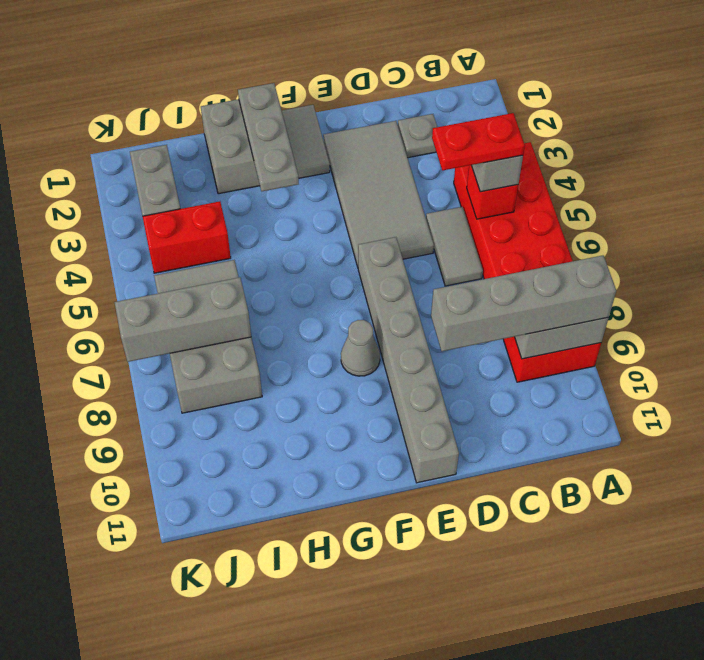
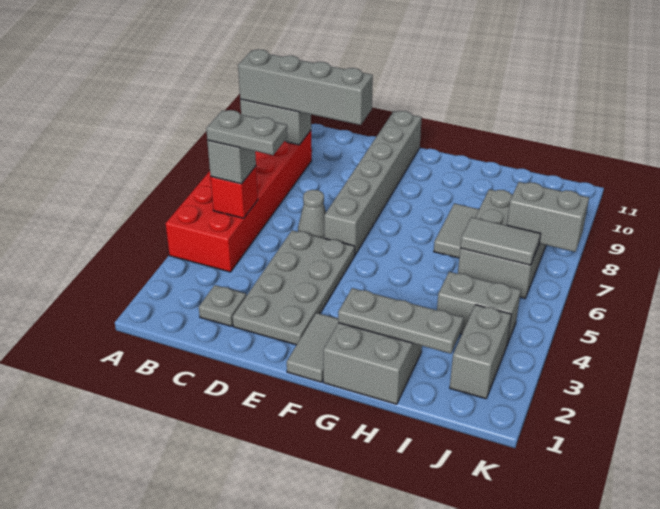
red plate B5:C5 level 4 -> grey plate B5:C5 level 4
grey tile C5:C6 level 1 -> grey tile H7:H8 level 1
grey tile D2:E5 level 1 -> grey plate D2:E5 level 1
grey cone F8 level 1 -> grey cone D6 level 1
grey plate G1:G3 level 2 -> grey plate G2:I2 level 2
red brick I4:J4 level 1 -> grey brick I4:J4 level 1
grey brick I7:K7 level 2 -> grey brick J7:K7 level 2

